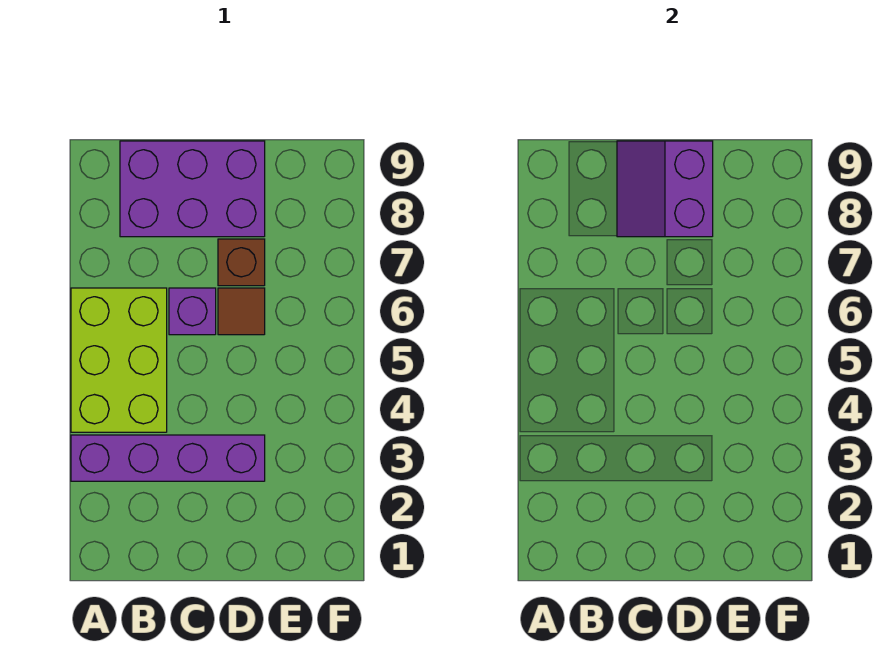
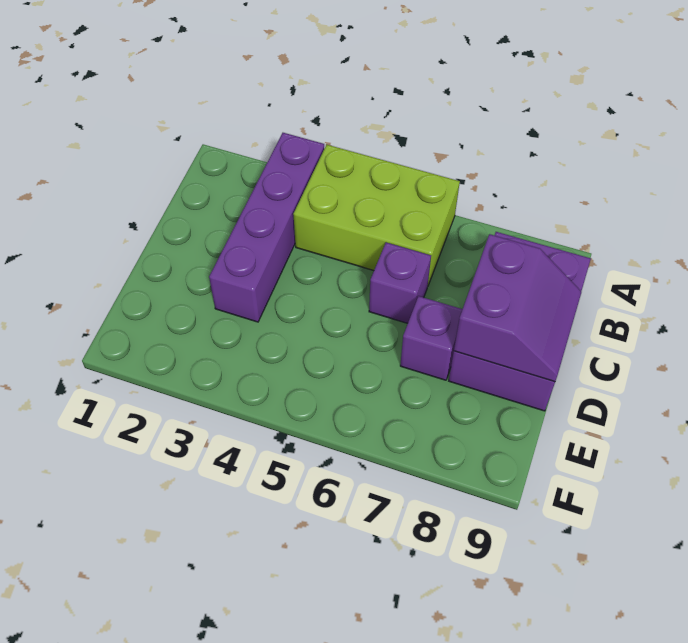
purple slope C8:D9 level 2 top D -> purple slope C8:D9 level 2 top 8
brown tile D6 level 1 -> none
brown brick D7 level 1 -> purple brick D7 level 1

